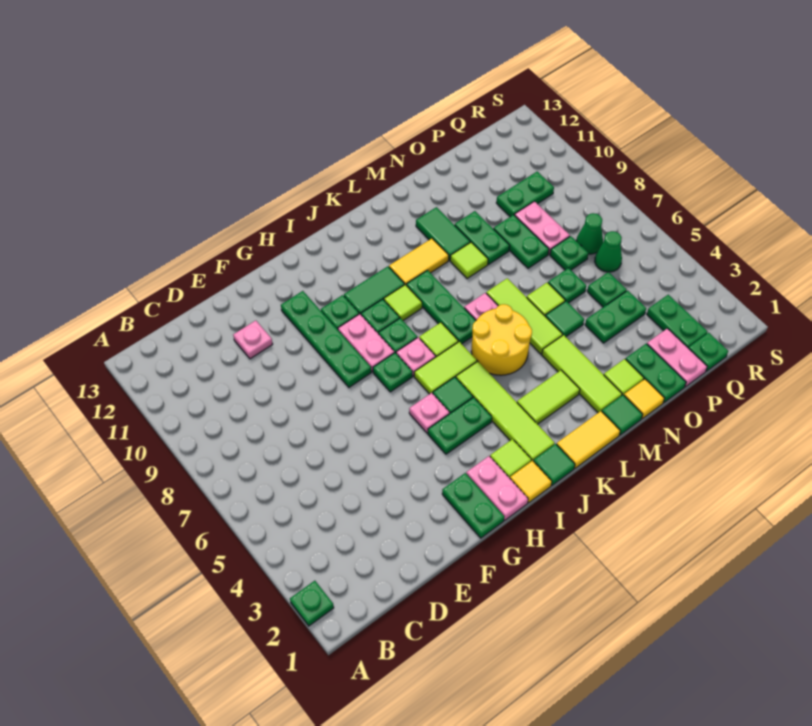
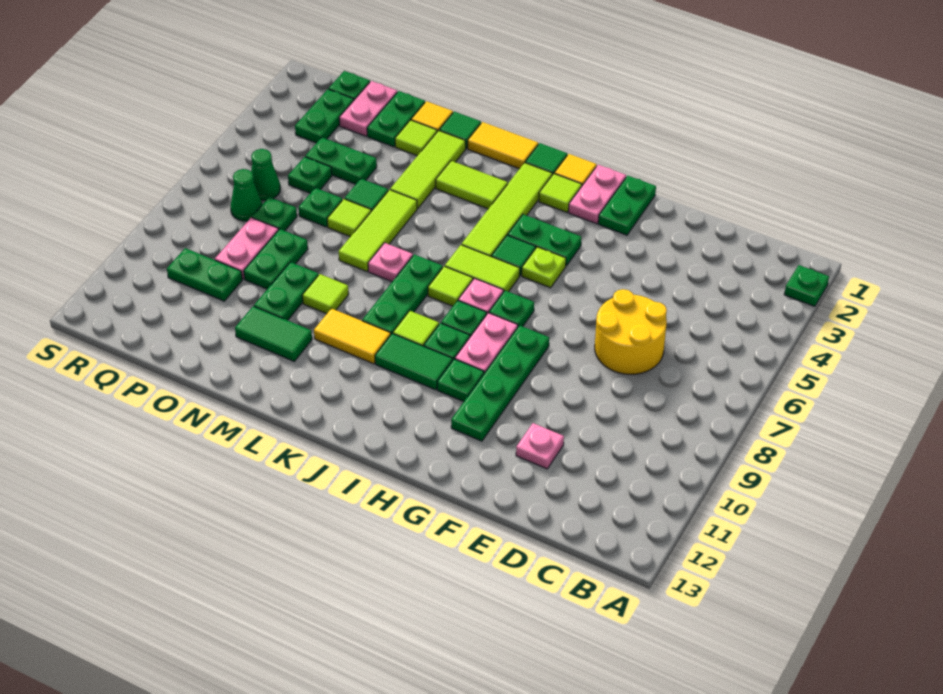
pink plate H5 level 1 -> lime plate H5 level 1
yellow round brick K5:L6 level 1 -> yellow round brick D6:E7 level 1
green tile M10:M11 level 1 -> green tile M11:N11 level 1

